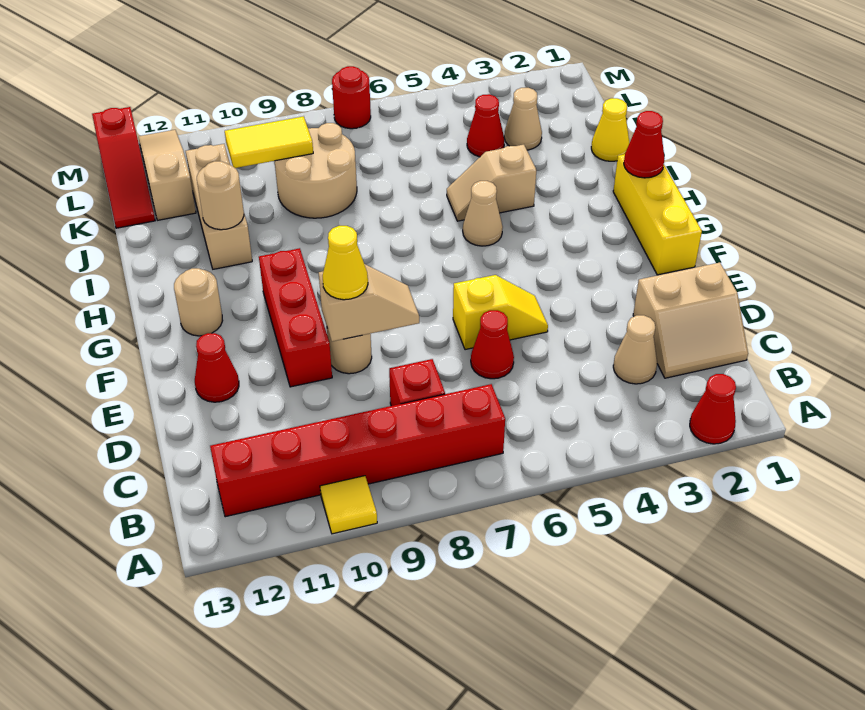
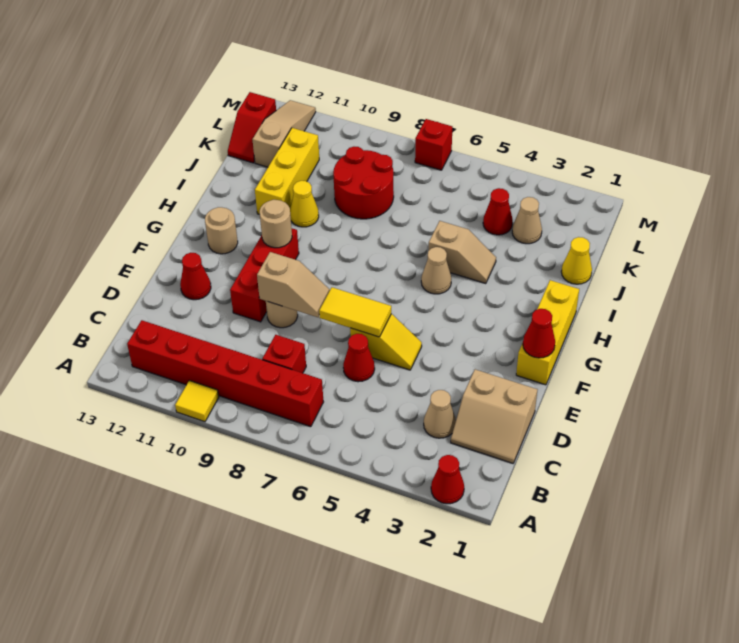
yellow cone E9 level 3 -> yellow cone I10 level 1
red cone H1 level 2 -> red cone F1 level 2
tan slope I4:I5 level 1 top 4 -> tan slope I4:I5 level 1 top 5
tan brick I11:K11 level 1 -> yellow brick I11:K11 level 1
tan round brick I11 level 2 -> tan round brick G10 level 2
tan round brick J8:K9 level 1 -> red round brick J8:K9 level 1
yellow tile K9:K10 level 2 -> yellow tile E6:E7 level 2
red slope K13:M13 level 1 top M -> red slope K13:L13 level 1 top L
red round brick M7 level 1 -> red brick M7 level 1

